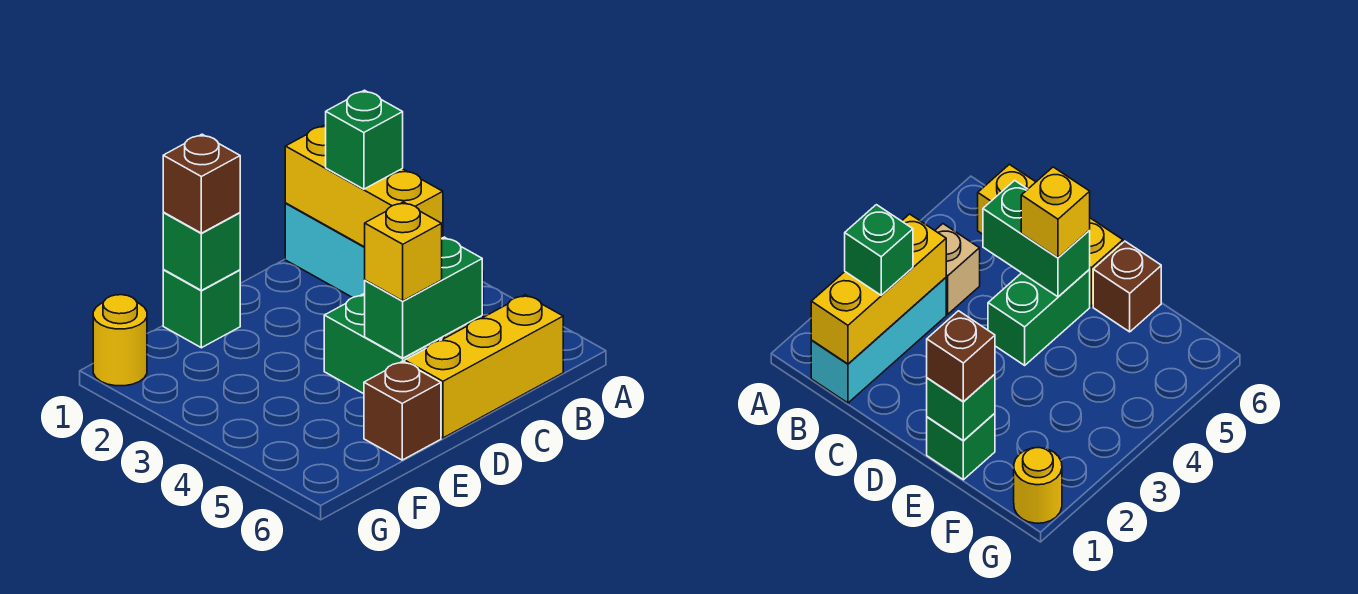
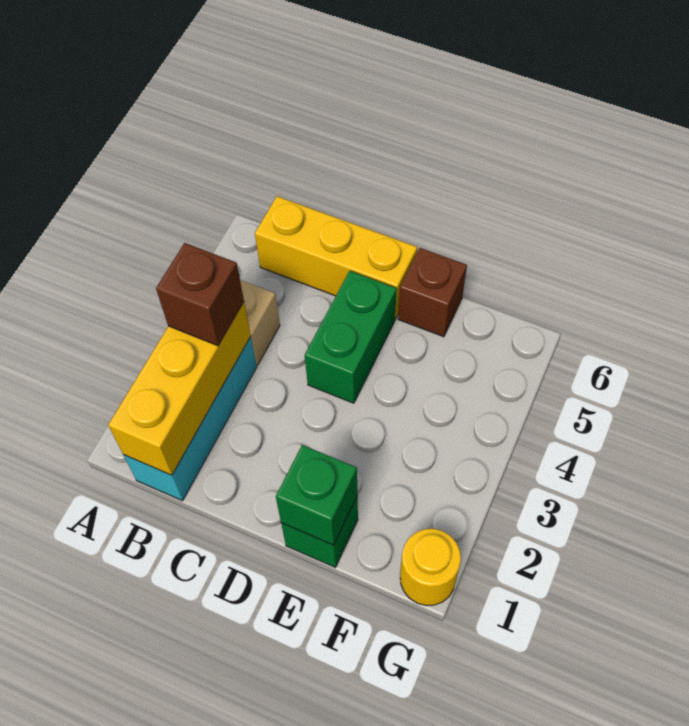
green brick B2 level 3 -> none
green brick C5:D5 level 2 -> none
yellow brick D5 level 3 -> none
brown brick E1 level 3 -> brown brick B3 level 3

